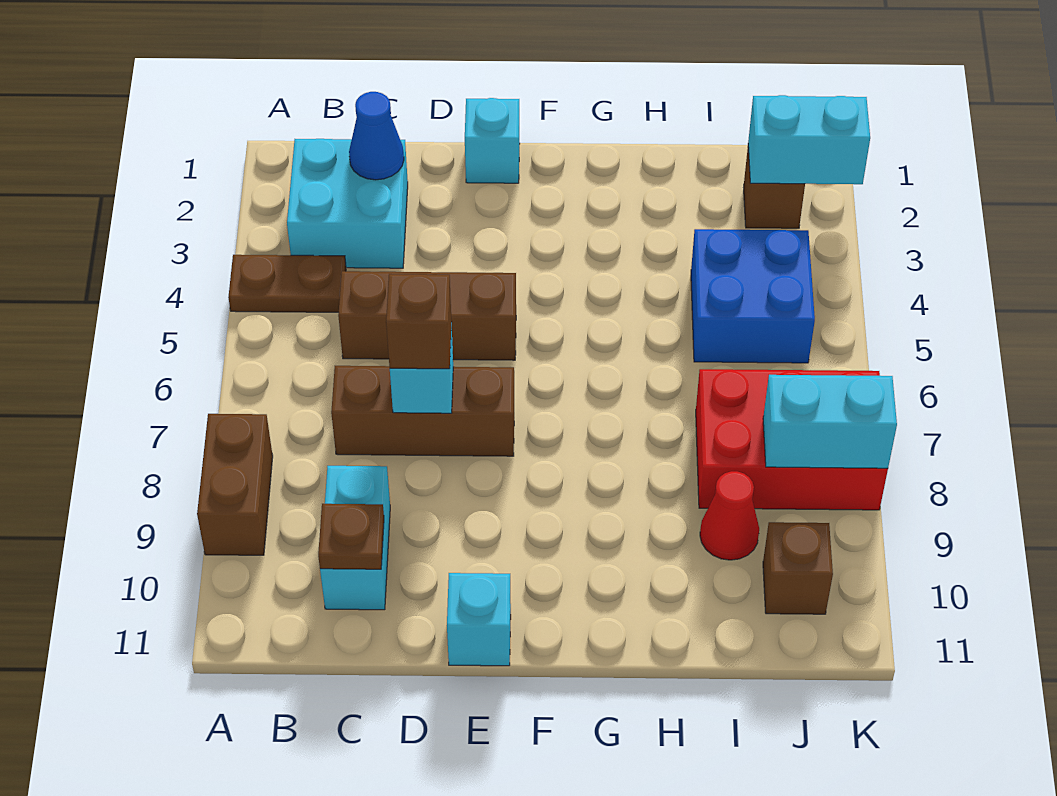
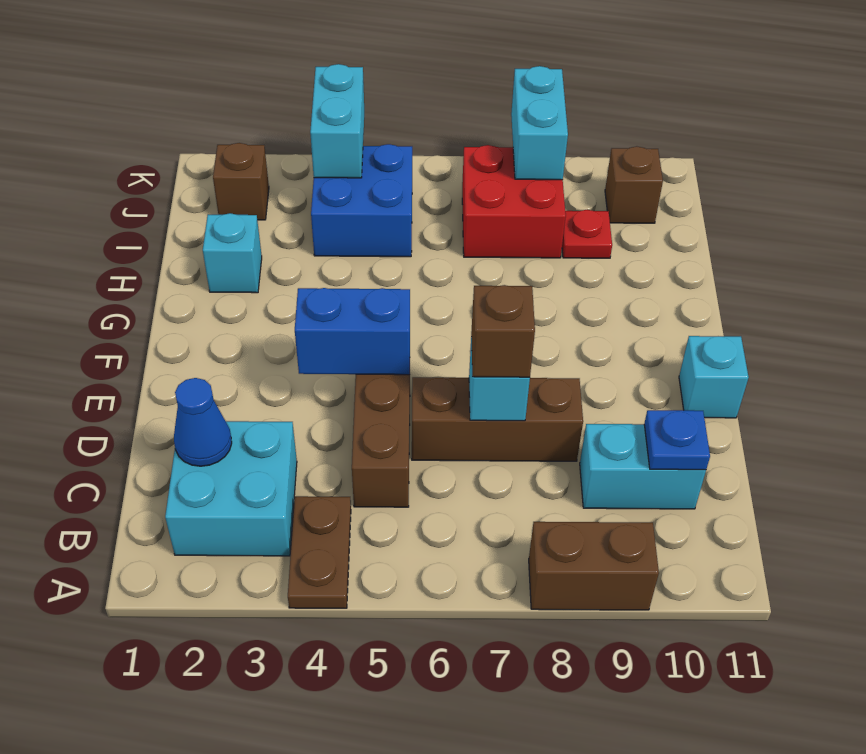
brown brick C7:E7 level 1 -> brown brick D6:D8 level 1
brown plate C10 level 2 -> blue plate C10 level 2
cyan brick E1 level 1 -> cyan brick H2 level 1
none -> blue brick E4:E5 level 2
red brick I7:K8 level 1 -> red brick I7:J8 level 1
red cone I9 level 1 -> red plate I9 level 1
cyan brick J2:K2 level 2 -> cyan brick J4:K4 level 2

